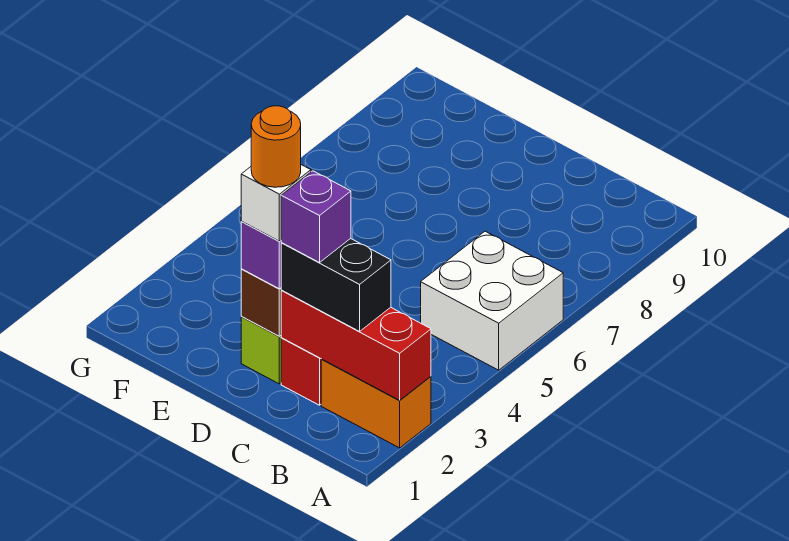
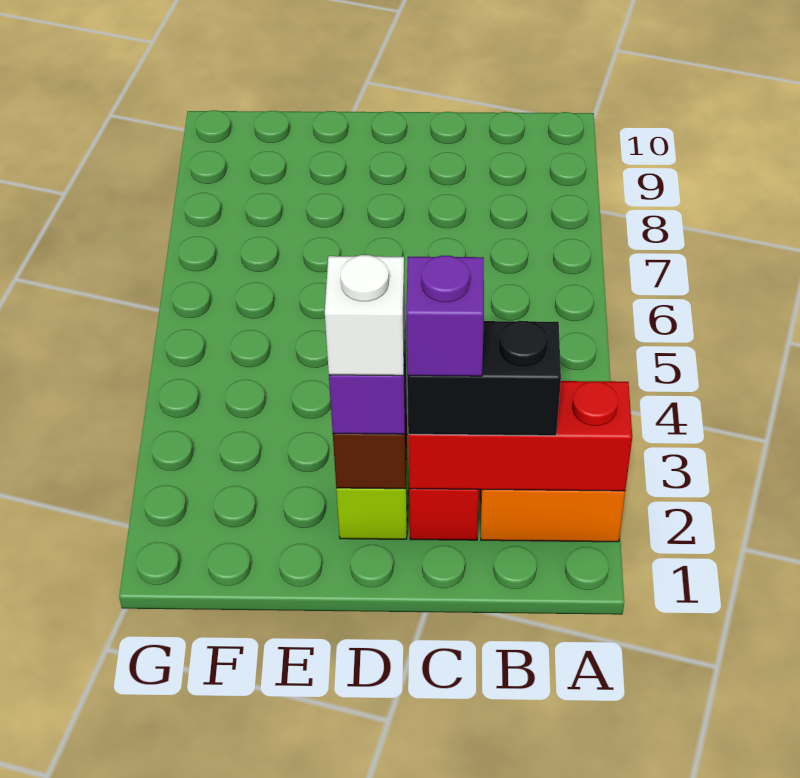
white brick A5:B6 level 1 -> none
orange round brick D2 level 5 -> none

